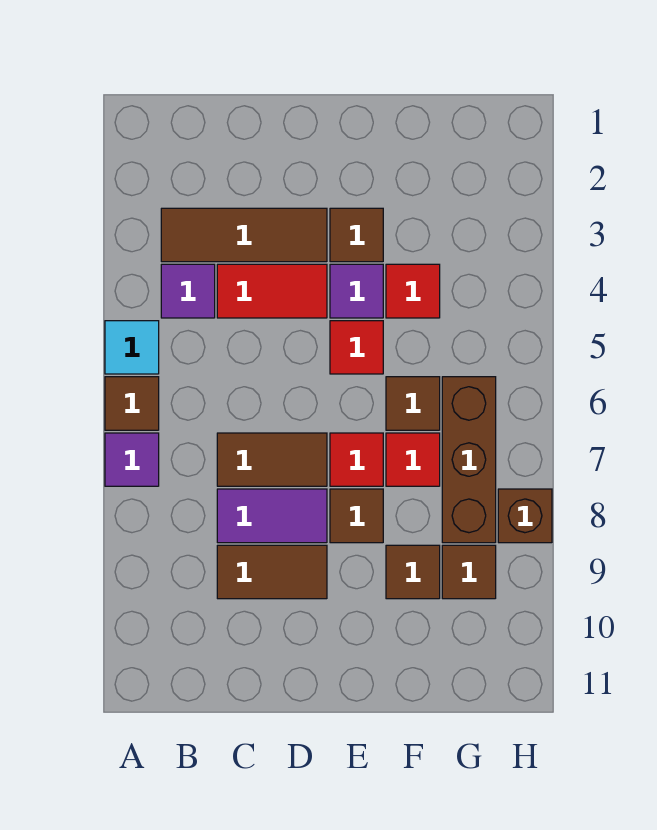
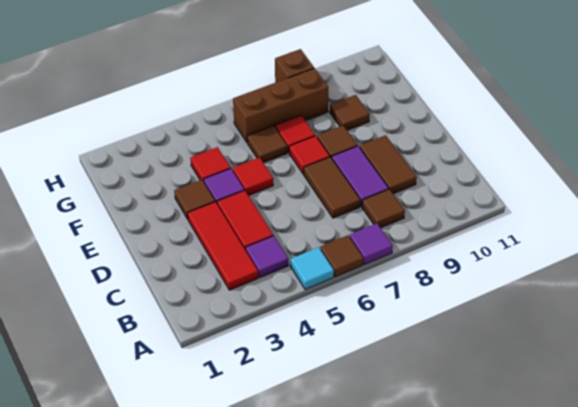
brown tile B3:D3 level 1 -> red tile B3:D3 level 1
brown tile G9 level 1 -> brown tile B8 level 1

